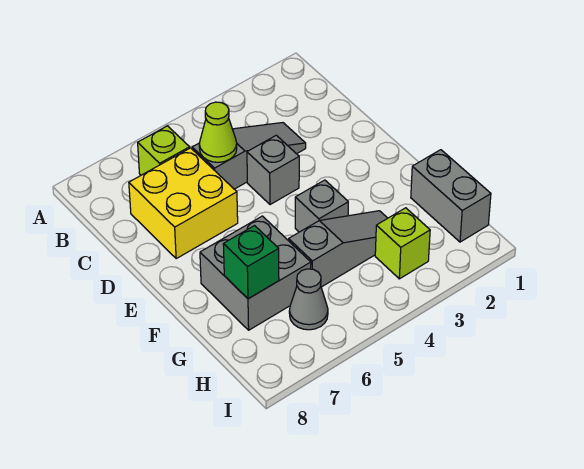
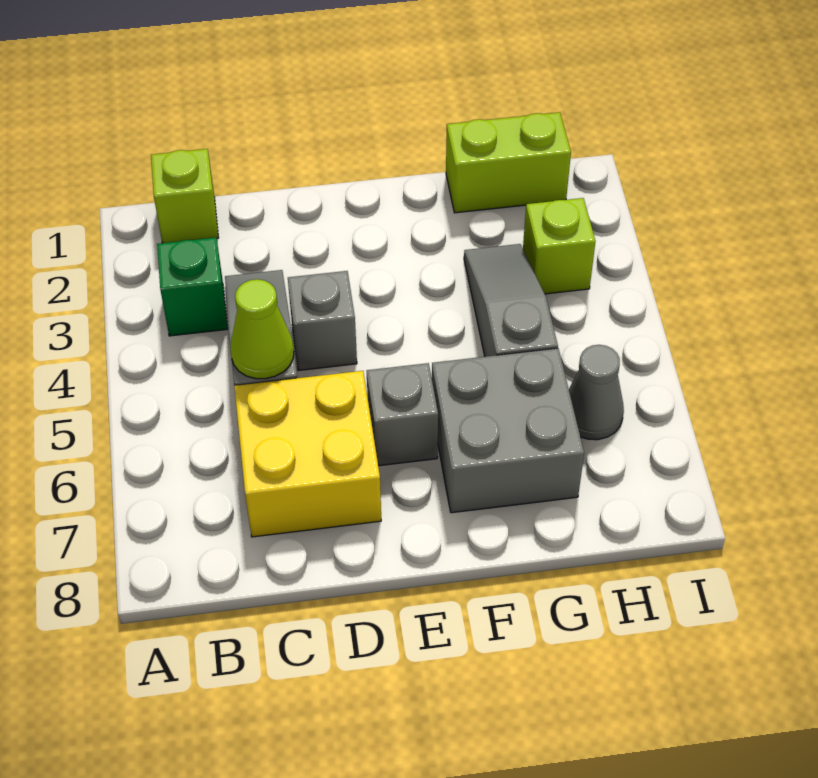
lime brick B6 level 1 -> lime brick B1 level 1
grey brick F4 level 1 -> grey brick E6 level 1
grey brick G1:H1 level 1 -> lime brick G1:H1 level 1
green brick G7 level 2 -> green brick B3 level 1

